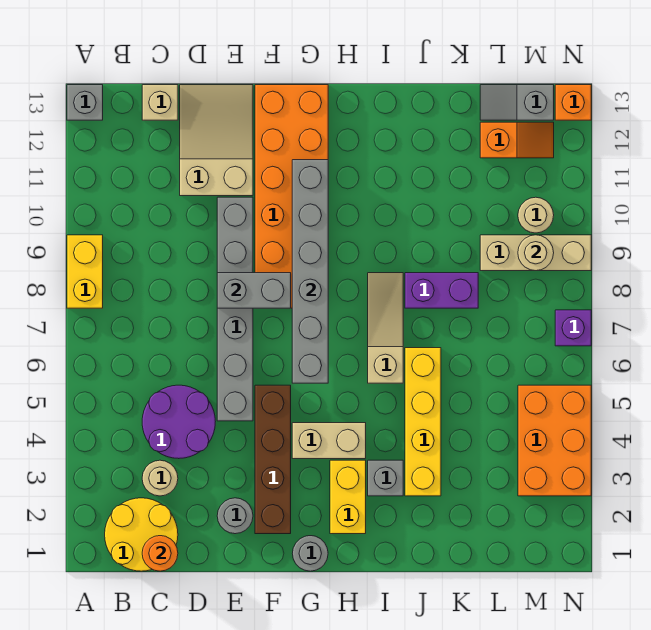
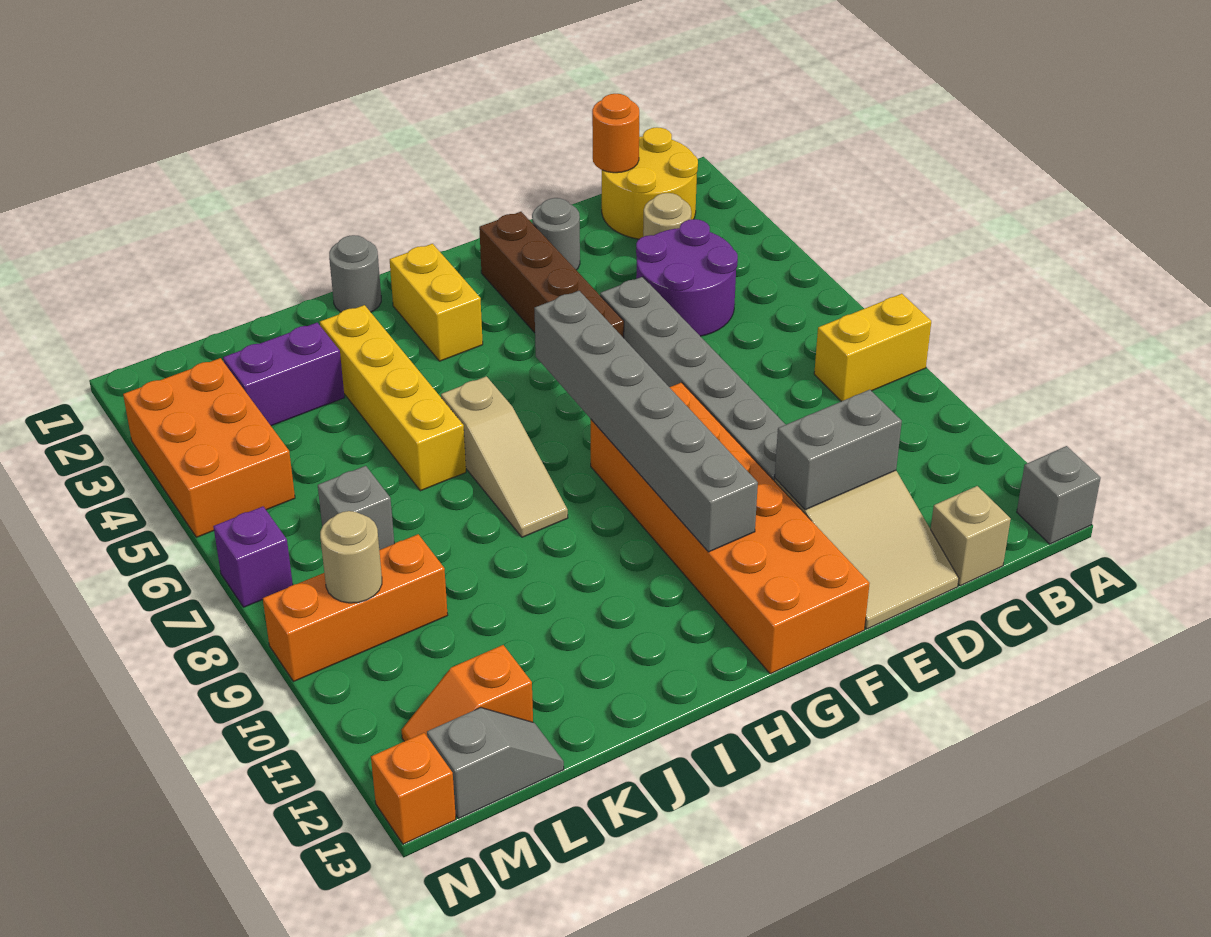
yellow brick A8:A9 level 1 -> yellow brick A8:B8 level 1
grey brick E8:F8 level 2 -> grey brick D11:E11 level 2
grey round brick G1 level 1 -> grey round brick I1 level 1
tan brick G4:H4 level 1 -> none
grey brick I3 level 1 -> grey brick L7 level 1
purple brick J8:K8 level 1 -> purple brick K3:L3 level 1
tan brick L9:N9 level 1 -> orange brick L9:N9 level 1
tan round brick M10 level 1 -> none

